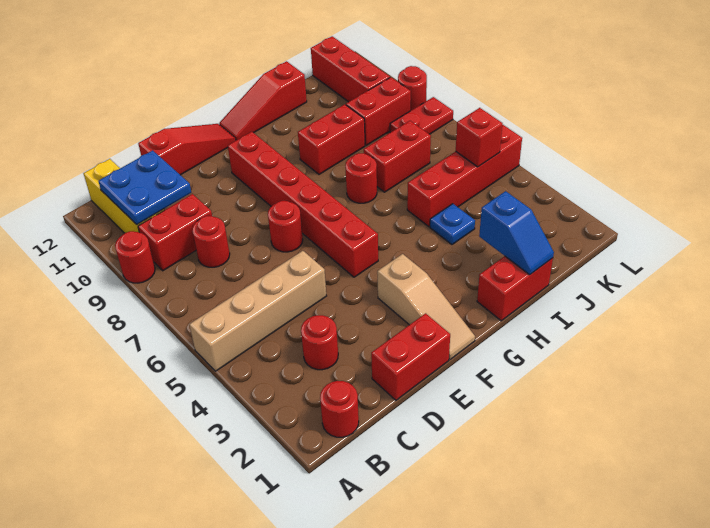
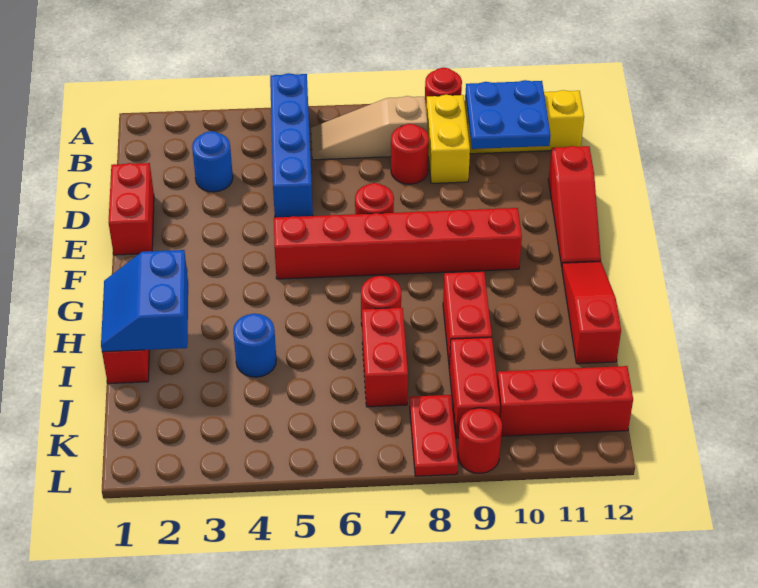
tan brick A5:D5 level 1 -> blue brick A5:D5 level 1
red round brick B1 level 1 -> none
red brick B9:C9 level 1 -> yellow brick B9:C9 level 1
red round brick C3 level 1 -> blue round brick C3 level 1
tan slope F1:F3 level 1 top 3 -> tan slope B6:B8 level 1 top 8
blue slope I1:I2 level 2 top 2 -> blue slope H1:I2 level 2 top 2
blue plate I4 level 1 -> blue round brick I4 level 1
red brick I5:L5 level 1 -> none
red brick K5 level 2 -> none

